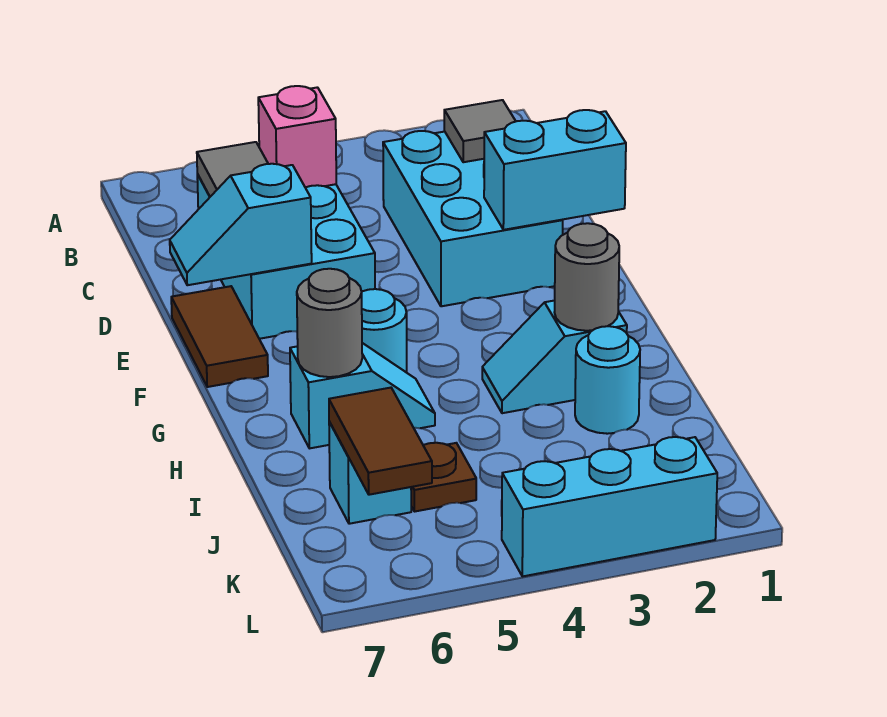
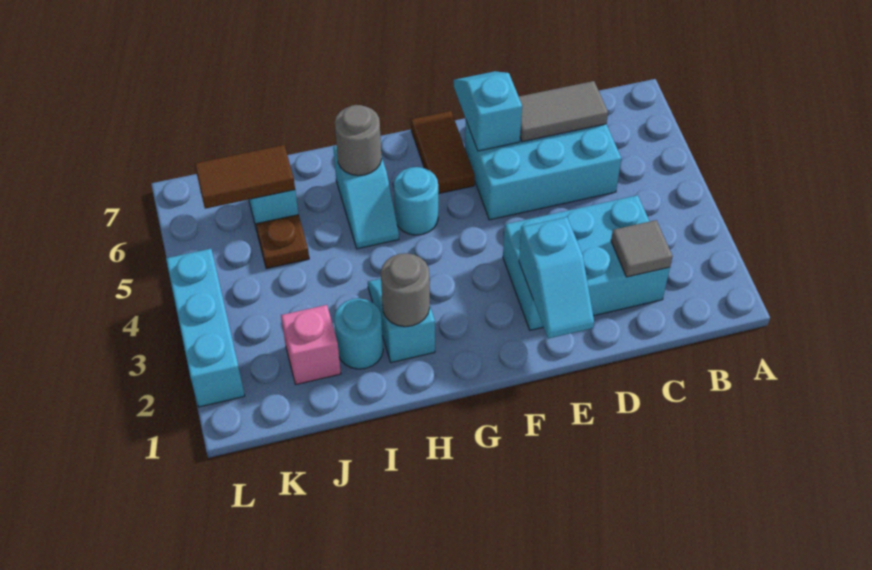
pink brick C5 level 2 -> pink brick J2 level 1
cyan brick E1:E2 level 2 -> cyan slope E1:E2 level 2 top 2
brown tile E7:F7 level 1 -> brown tile F6:F7 level 1

